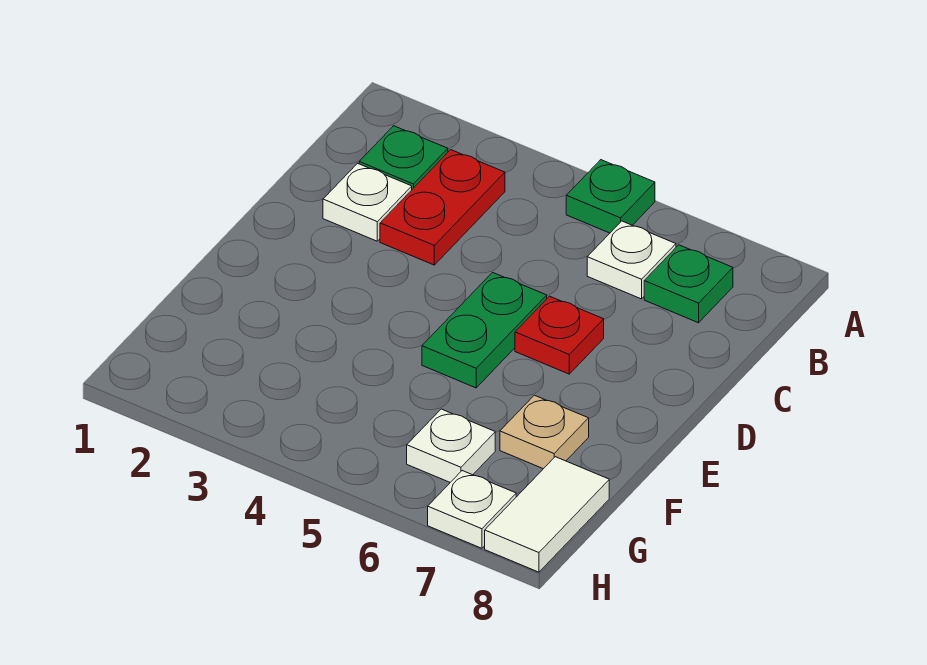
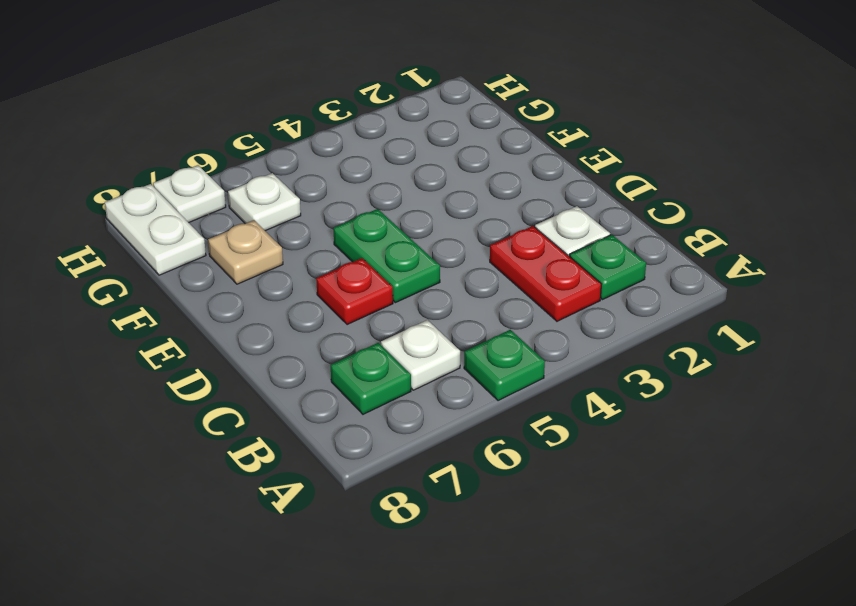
white tile G8:H8 level 1 -> white plate G8:H8 level 1

